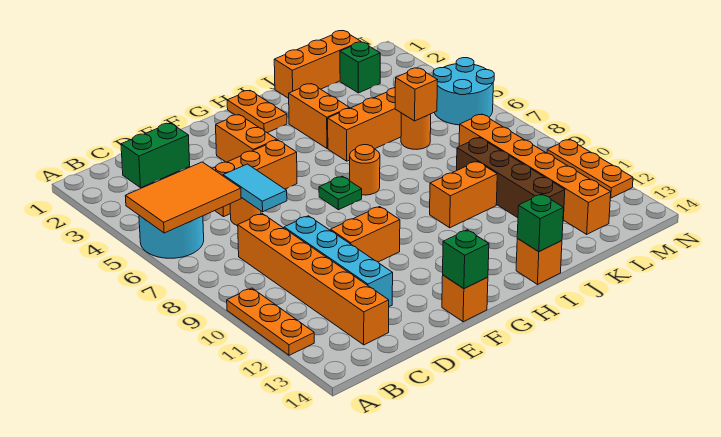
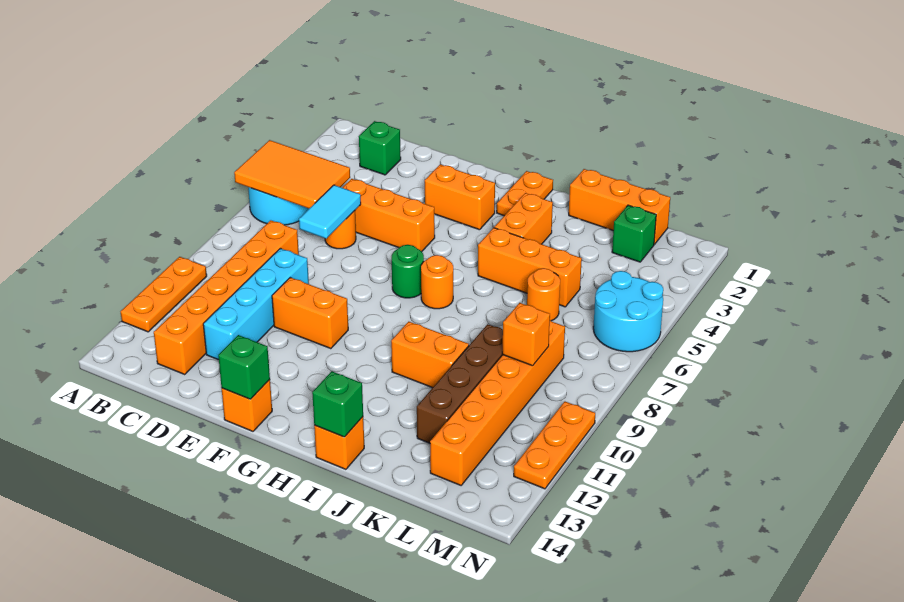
green brick C2:D2 level 1 -> green brick C2 level 1
orange brick F3:F4 level 1 -> orange brick F3:G3 level 1
green plate G7 level 1 -> green round brick G7 level 1
orange brick K6 level 2 -> orange brick L9 level 2

